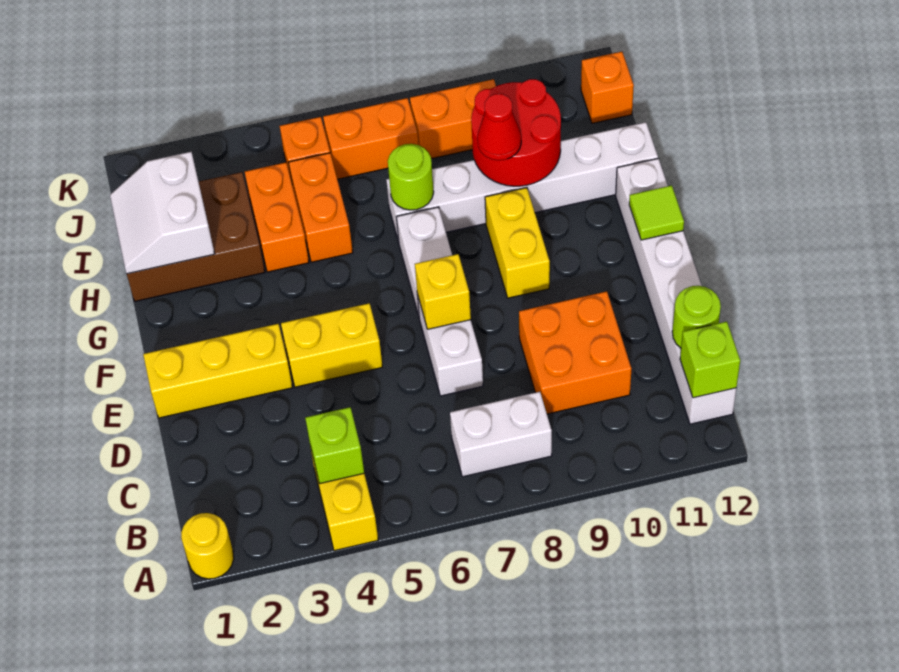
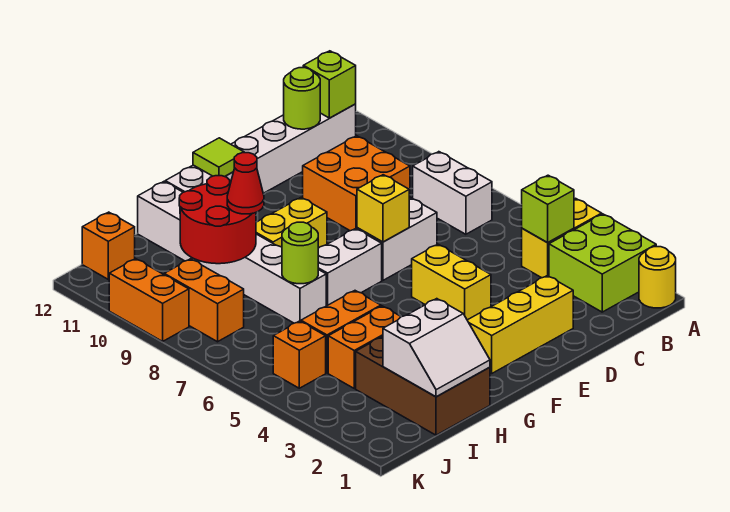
none -> lime brick A2:B3 level 1
yellow brick E1:E3 level 1 -> yellow brick D2:F2 level 1
orange brick J6:J7 level 1 -> orange brick K9:K10 level 1

